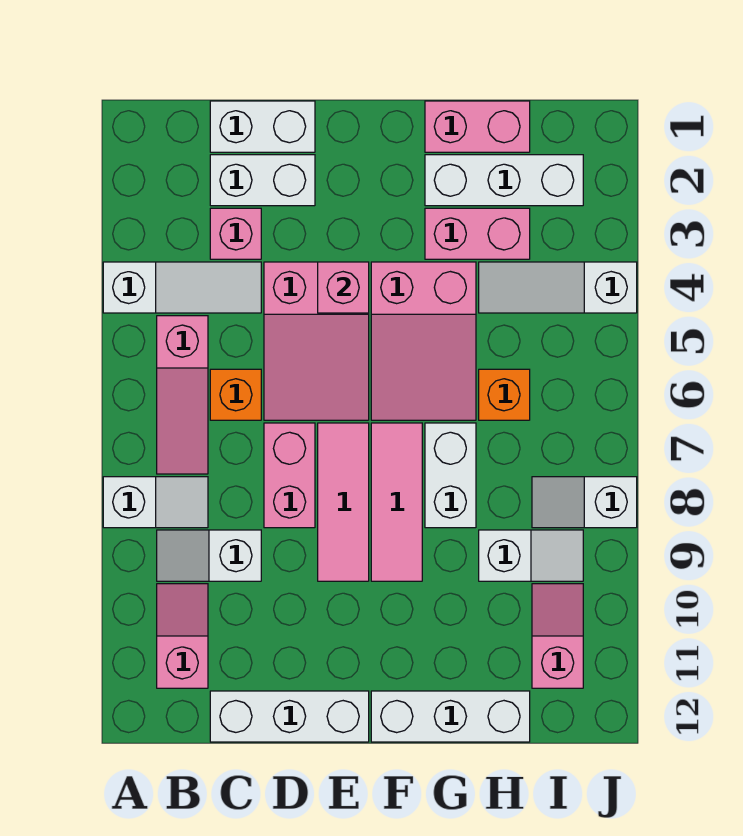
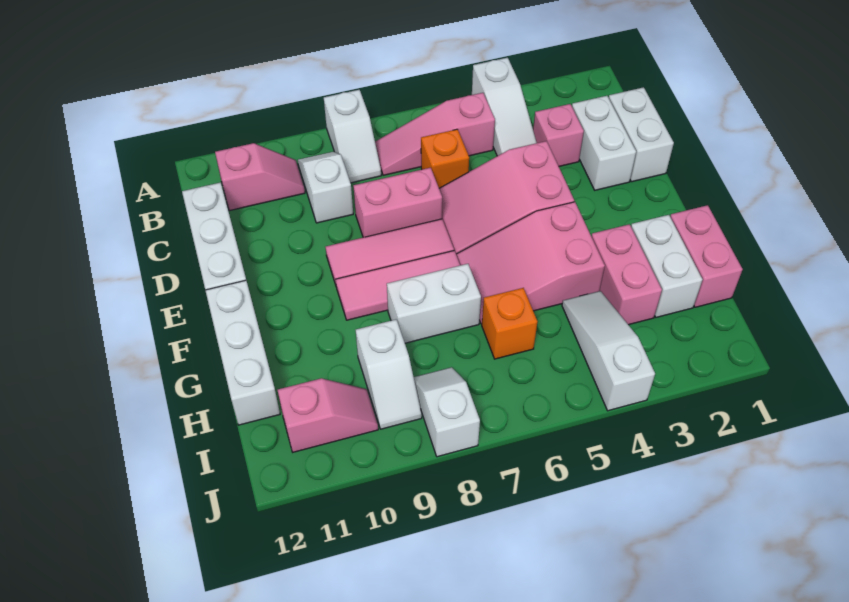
pink brick E4 level 2 -> none
white brick G2:I2 level 1 -> white brick G2:H2 level 1

